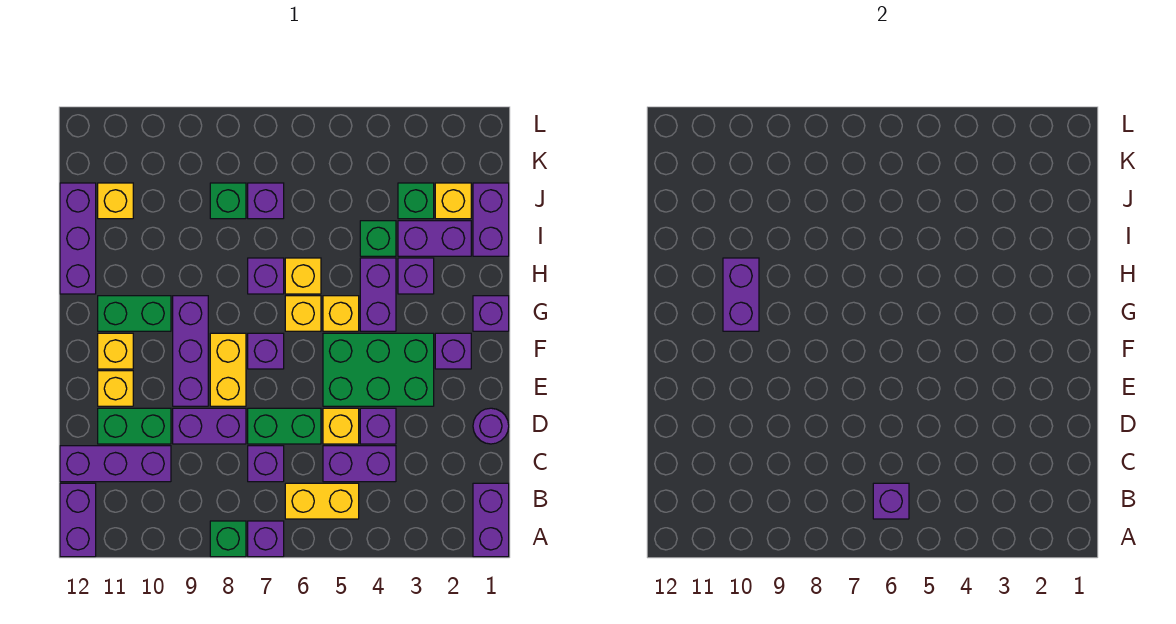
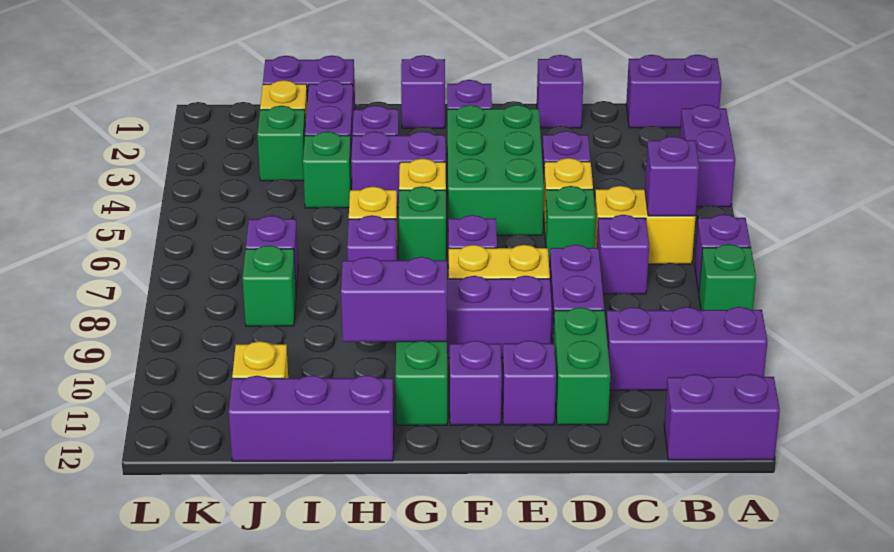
yellow brick B5:B6 level 1 -> yellow brick B6:C6 level 1
purple brick C4:C5 level 1 -> purple brick A3:A4 level 1
purple brick C10:C12 level 1 -> purple brick A10:C10 level 1
purple round brick D1 level 1 -> purple brick D1 level 1
green brick D6:D7 level 1 -> green brick D6 level 1
yellow brick E11 level 1 -> purple brick E11 level 1
yellow brick F11 level 1 -> purple brick F11 level 1
yellow brick G6 level 1 -> green brick G6 level 1

